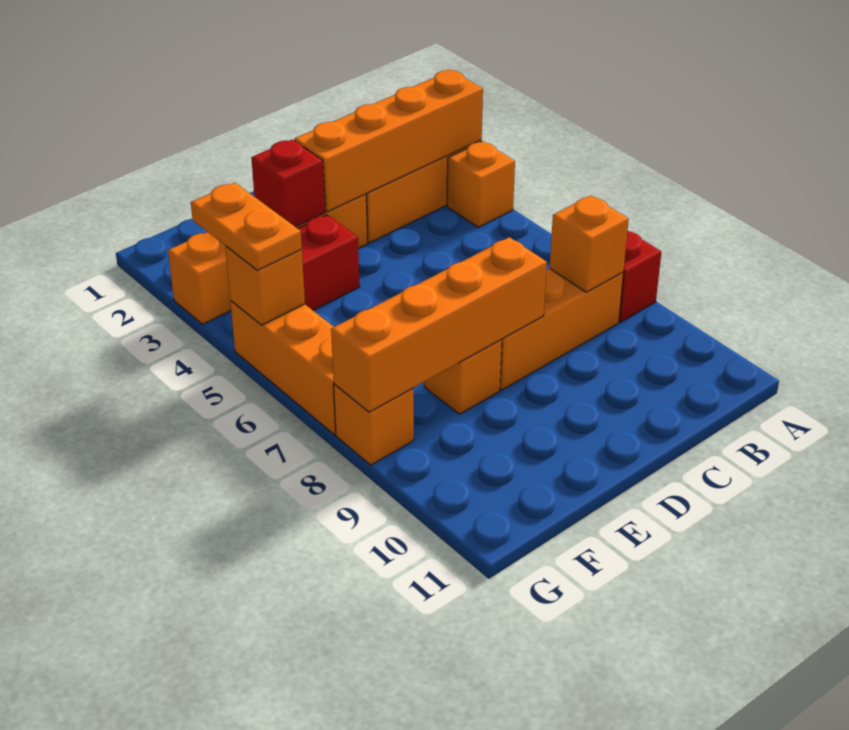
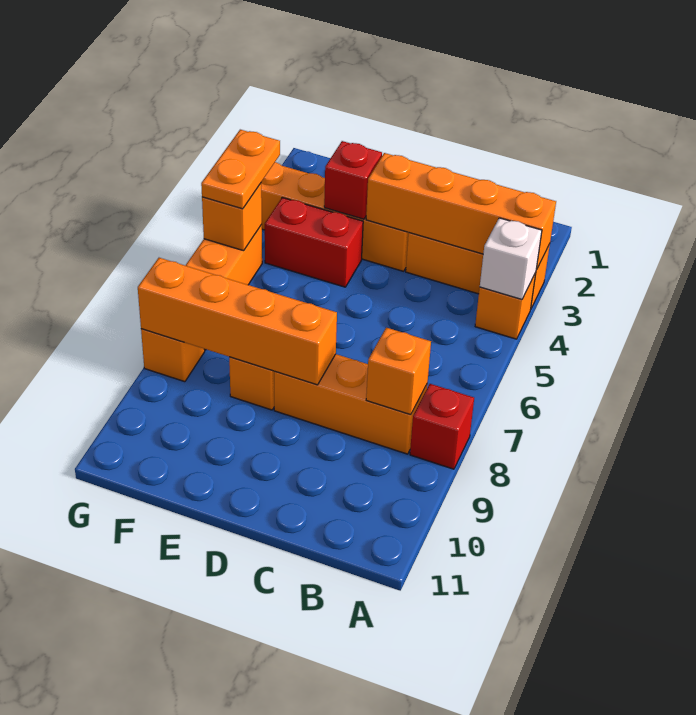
none -> white brick A4 level 2

